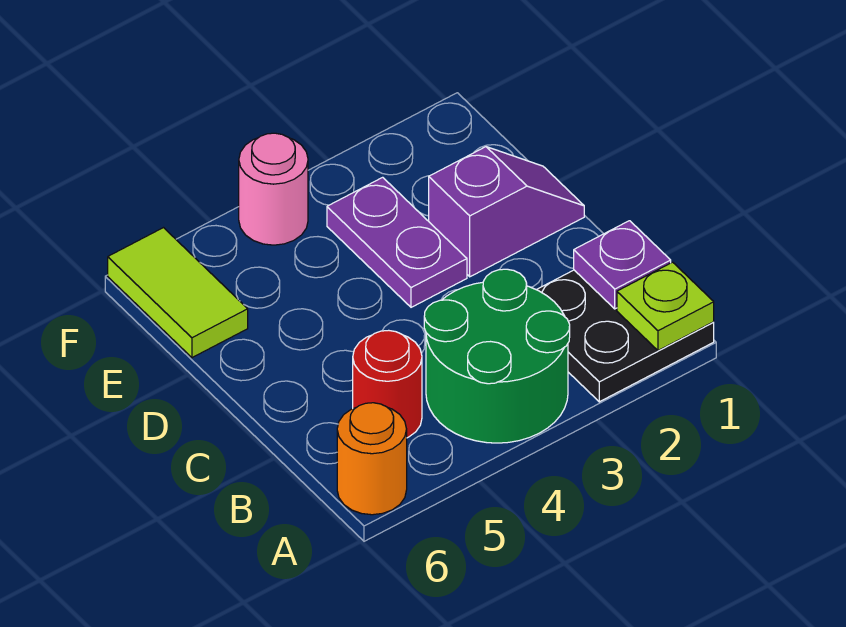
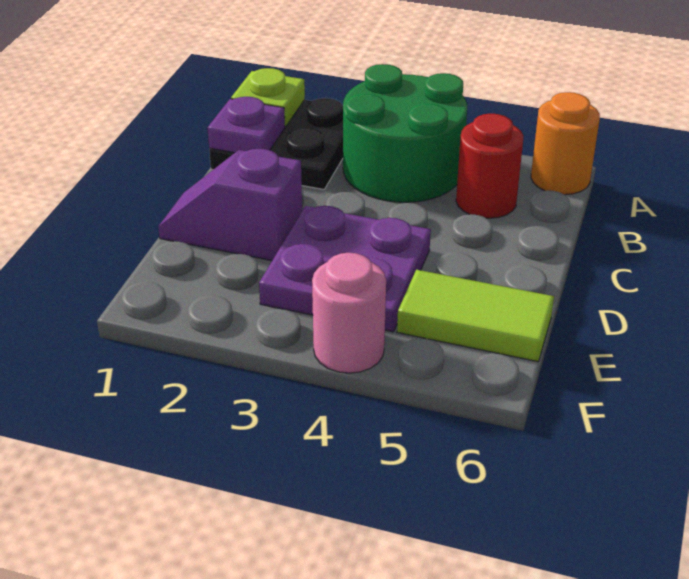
purple plate D3:E3 level 1 -> purple plate D3:E4 level 1
lime tile E6:F6 level 1 -> lime tile E5:E6 level 1

